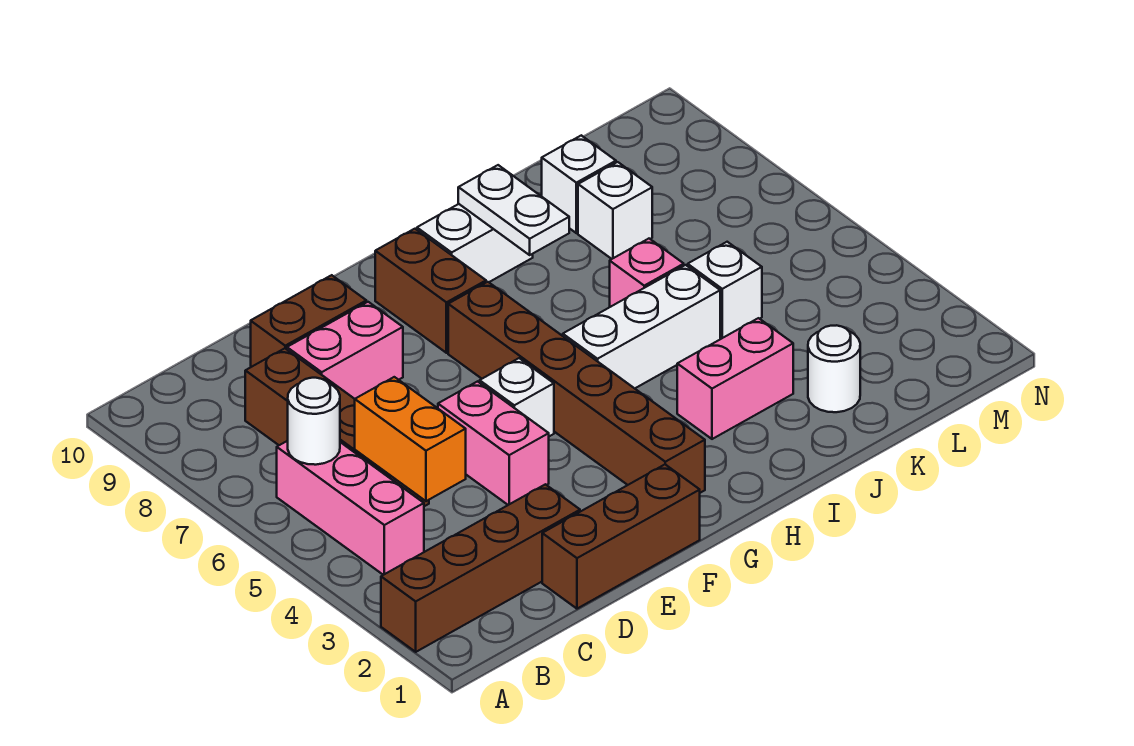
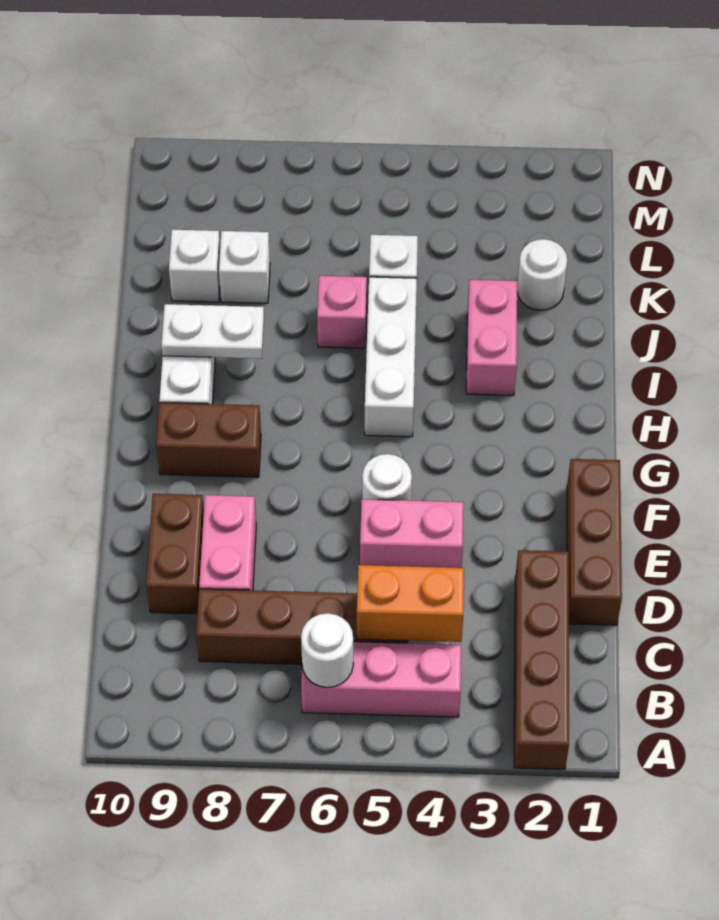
white brick F5 level 1 -> white round brick F5 level 1
brown brick G2:G7 level 1 -> none

